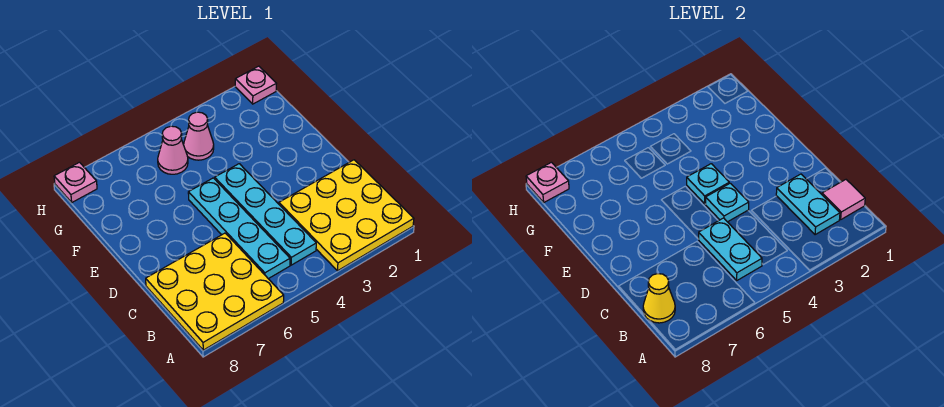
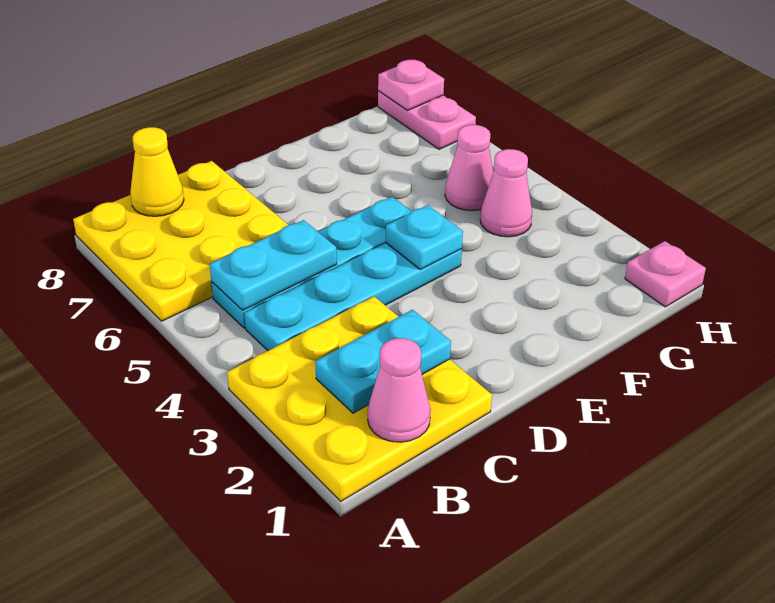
pink tile B1 level 2 -> pink cone B1 level 2
cyan plate D4 level 2 -> none
pink plate H8 level 1 -> pink plate H7:H8 level 1

